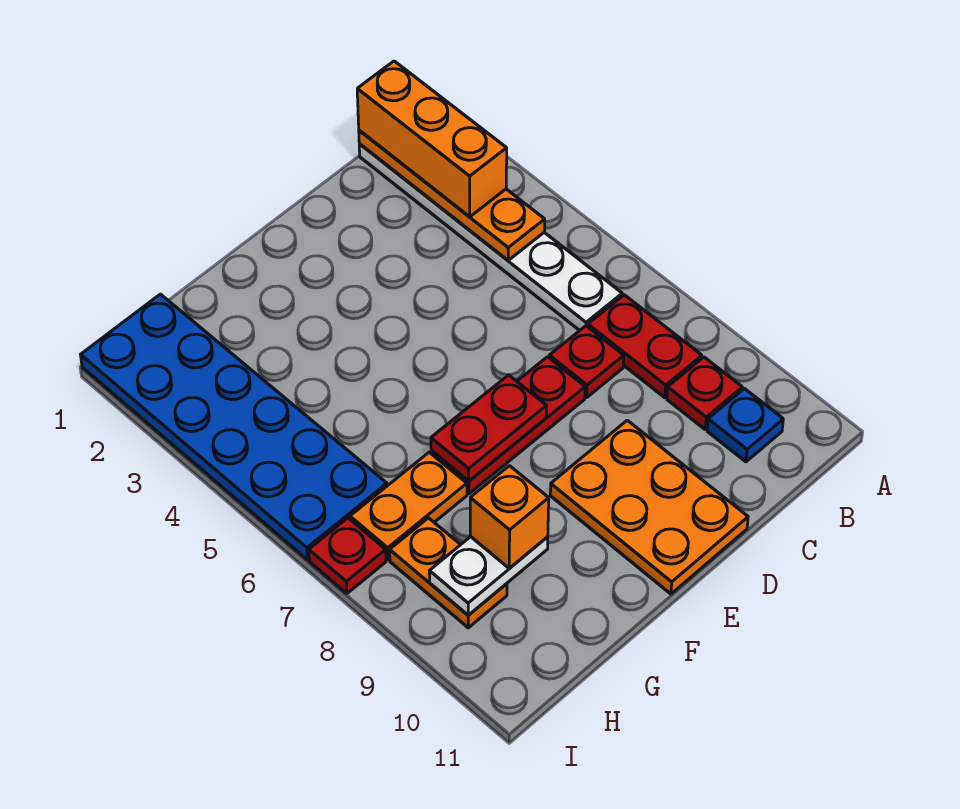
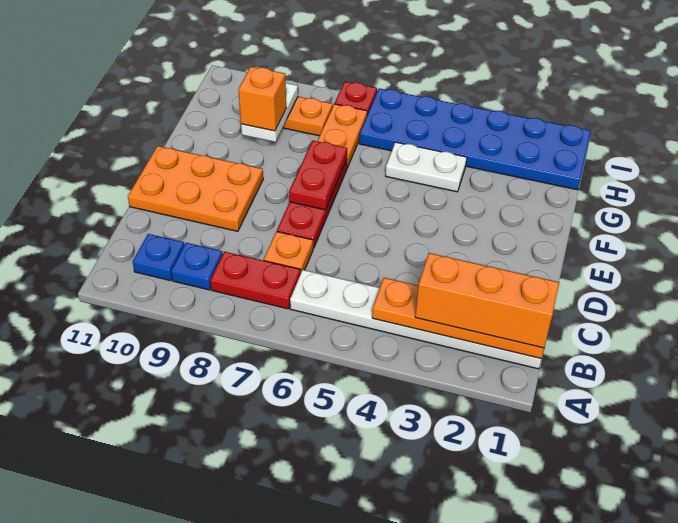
red plate B9 level 1 -> blue plate B9 level 1
red plate C7 level 1 -> orange plate C7 level 1
none -> white plate G4:G5 level 1

